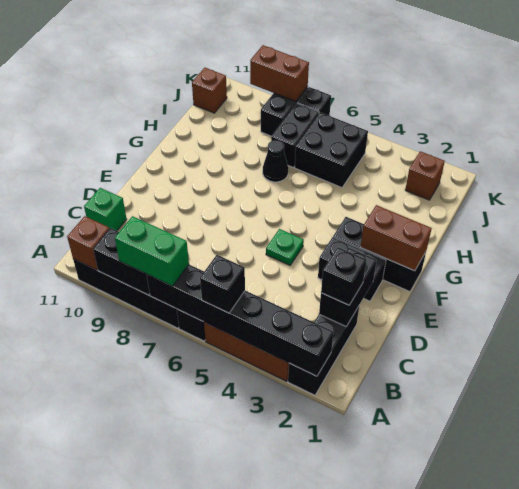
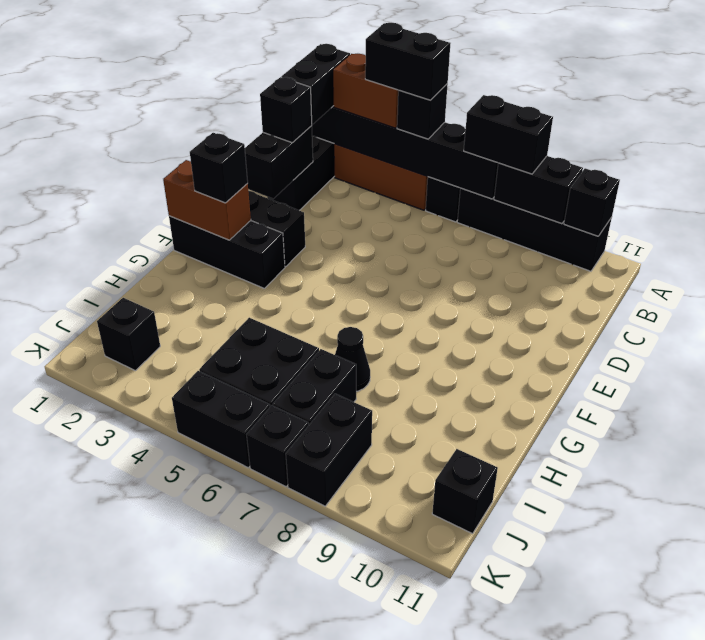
none -> black brick A2:B2 level 3
none -> black brick A4:A5 level 4
green brick A7:A8 level 3 -> black brick A7:A8 level 3
brown brick A10 level 2 -> black brick A10 level 2
green brick C11 level 1 -> none
green plate E5 level 1 -> none
none -> black brick F2 level 3
brown brick J2 level 1 -> black brick J2 level 1
brown brick J11 level 1 -> black brick J11 level 1
none -> black brick K5:K6 level 1
brown brick K8:K9 level 2 -> brown brick A3:A4 level 3

